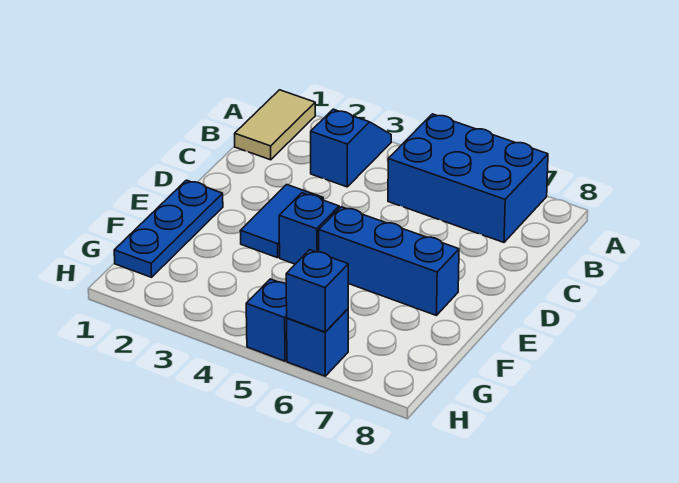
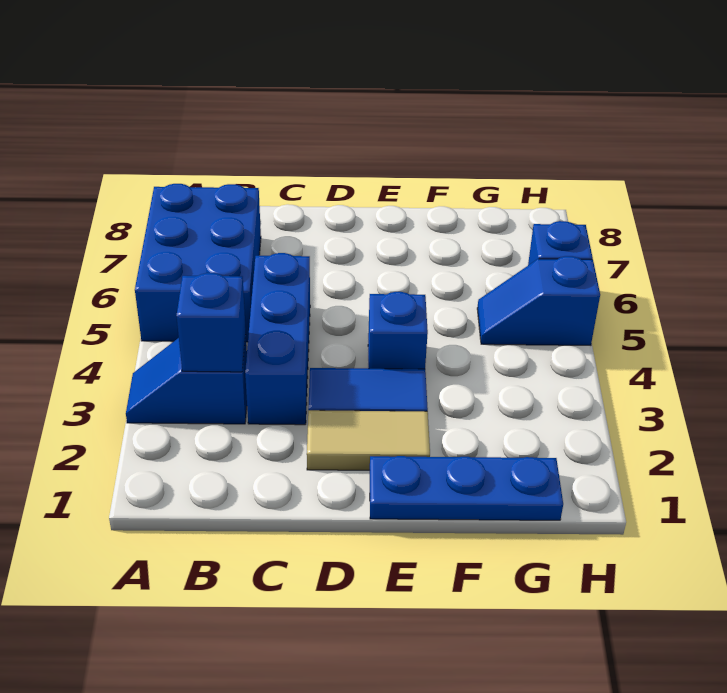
tan tile A1:B1 level 1 -> tan tile D2:E2 level 1
blue brick E5:E7 level 1 -> blue brick C3:C5 level 1
blue brick H6 level 2 -> blue brick B3 level 2

